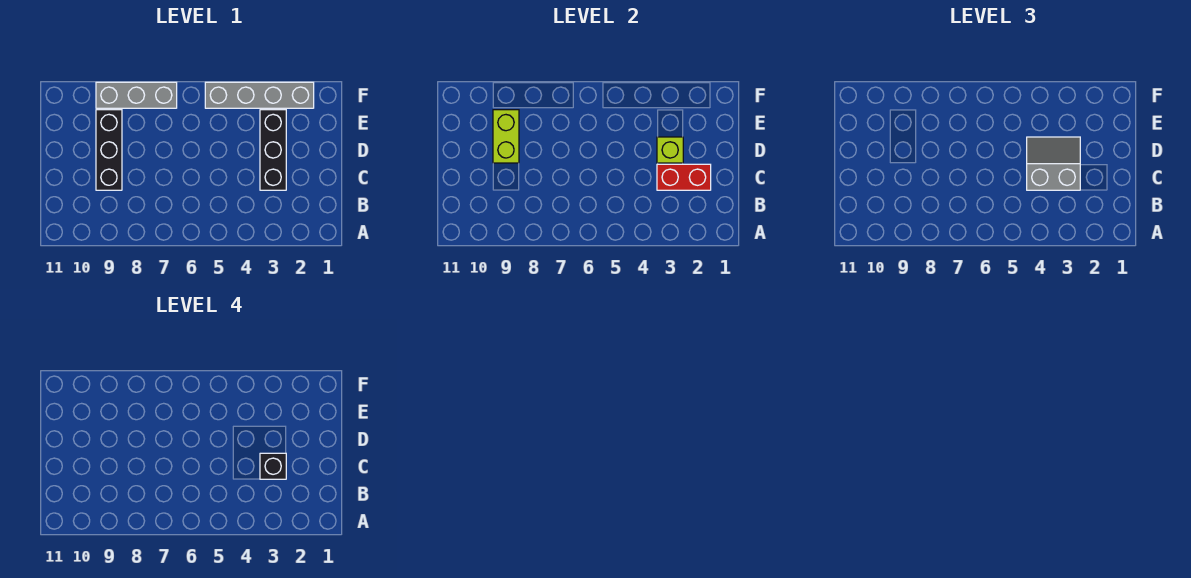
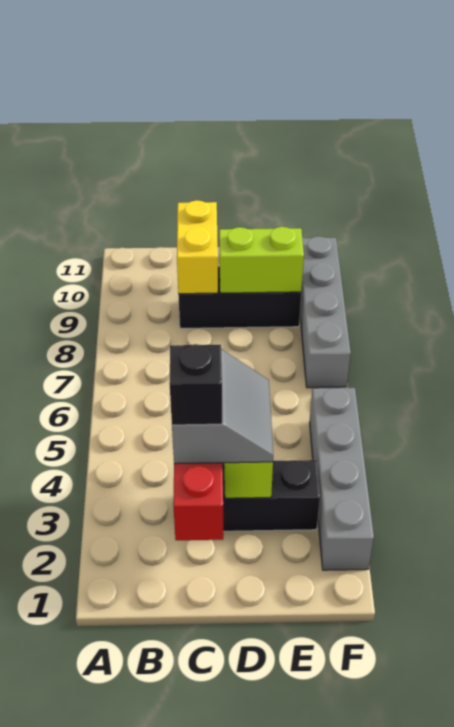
none -> yellow brick C9:C10 level 2
grey brick F7:F9 level 1 -> grey brick F7:F10 level 1

